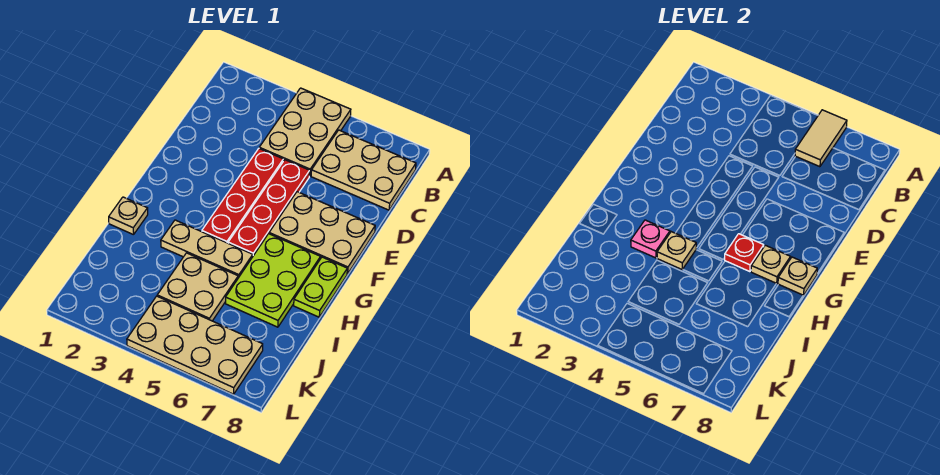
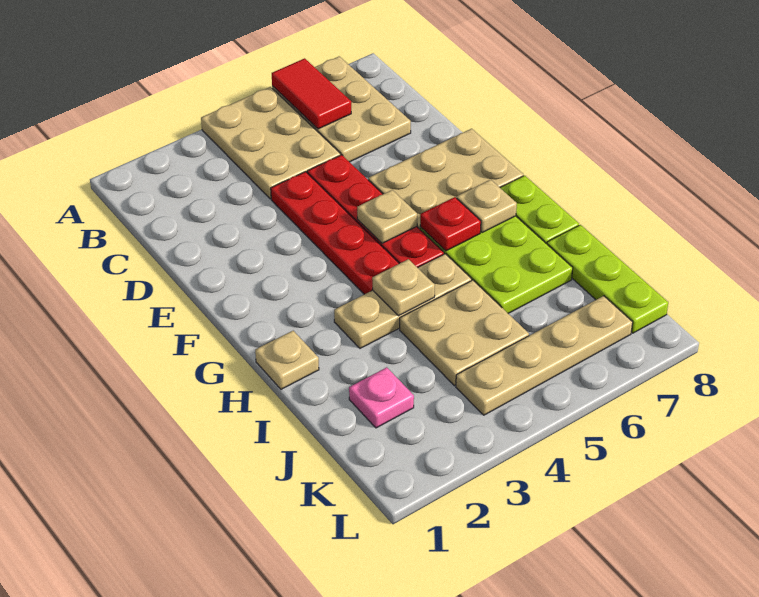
tan tile A6:B6 level 2 -> red tile A6:B6 level 2
tan plate B6:C8 level 1 -> tan plate A6:C7 level 1
tan plate G8 level 2 -> tan plate F5 level 2
pink plate H3 level 2 -> pink plate J2 level 1
none -> lime plate I8:K8 level 1
tan plate K4:L7 level 1 -> tan plate K4:K7 level 1

